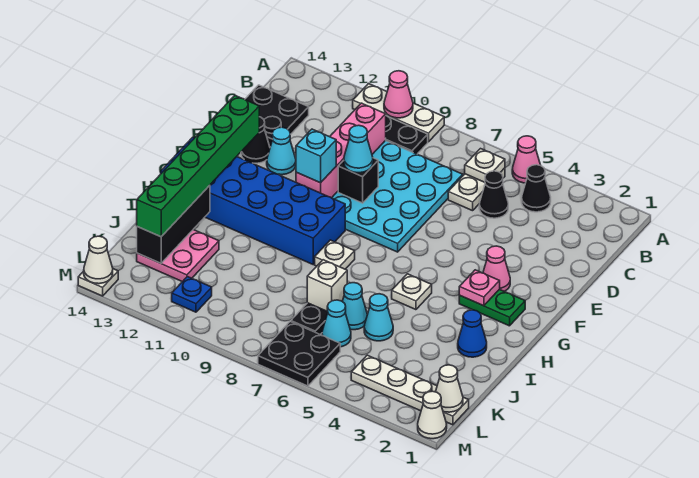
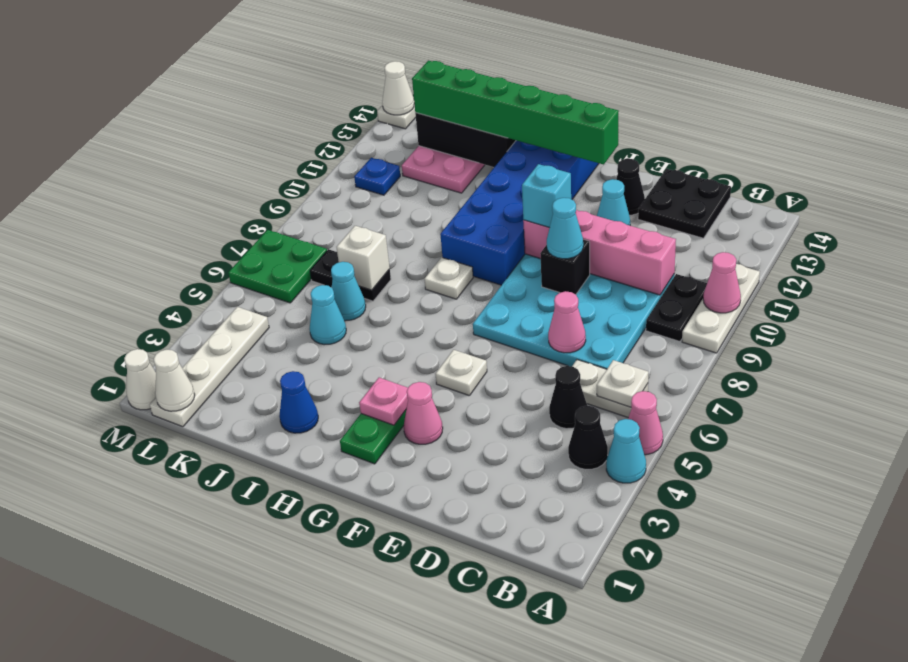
none -> pink cone D7 level 2
white plate H5 level 1 -> white plate F5 level 1
cyan cone K6 level 1 -> cyan cone A4 level 1
black plate L6:M7 level 1 -> green plate L6:M7 level 1

